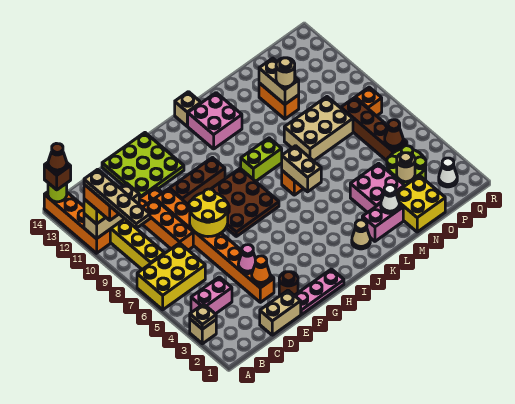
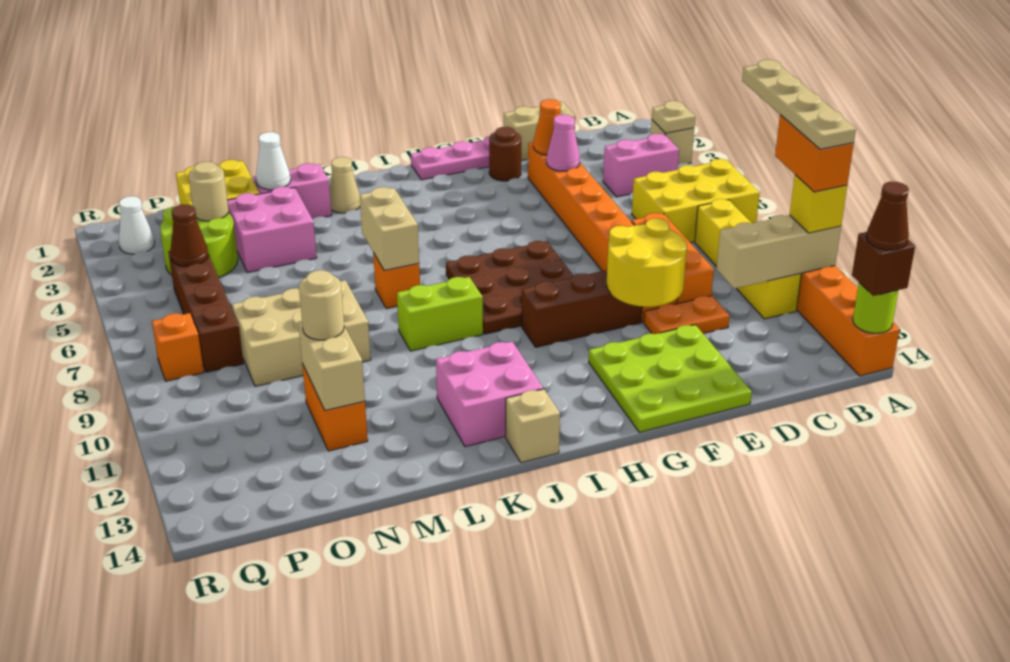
yellow round brick E7:F8 level 2 -> yellow round brick E10:F11 level 2

